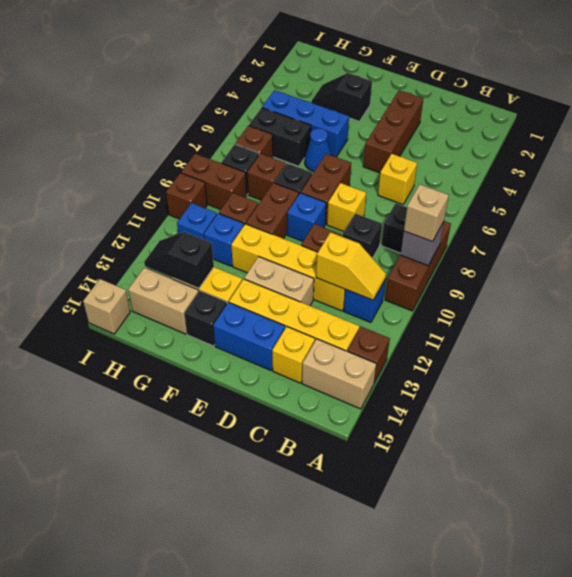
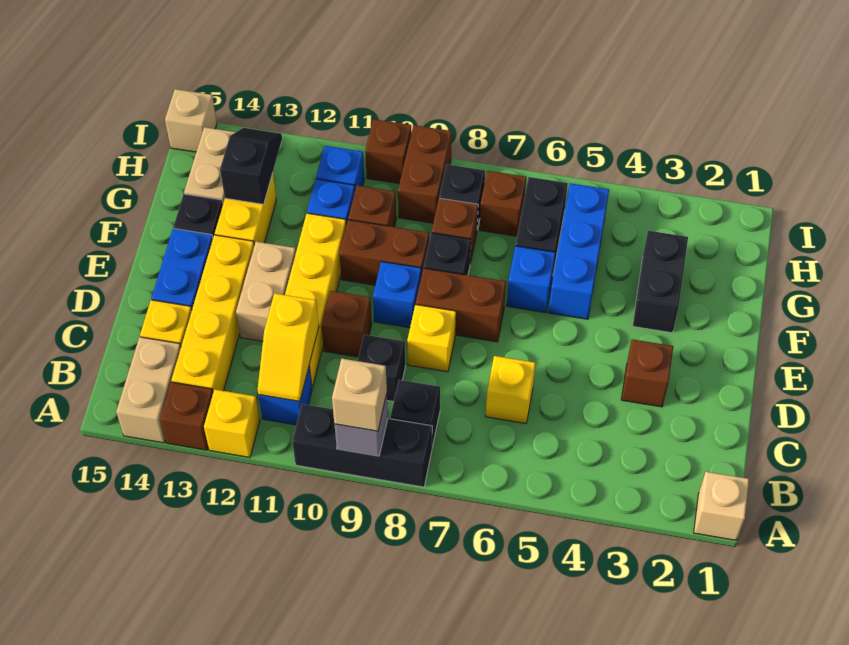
none -> tan brick A1 level 1
brown brick A8:A10 level 1 -> black brick A8:A10 level 1
none -> yellow brick A12 level 1
brown brick D3:D5 level 1 -> brown brick D3 level 1
black slope F3:G3 level 1 top F -> black brick F3:G3 level 1
blue cone F6 level 1 -> blue brick F6 level 1

